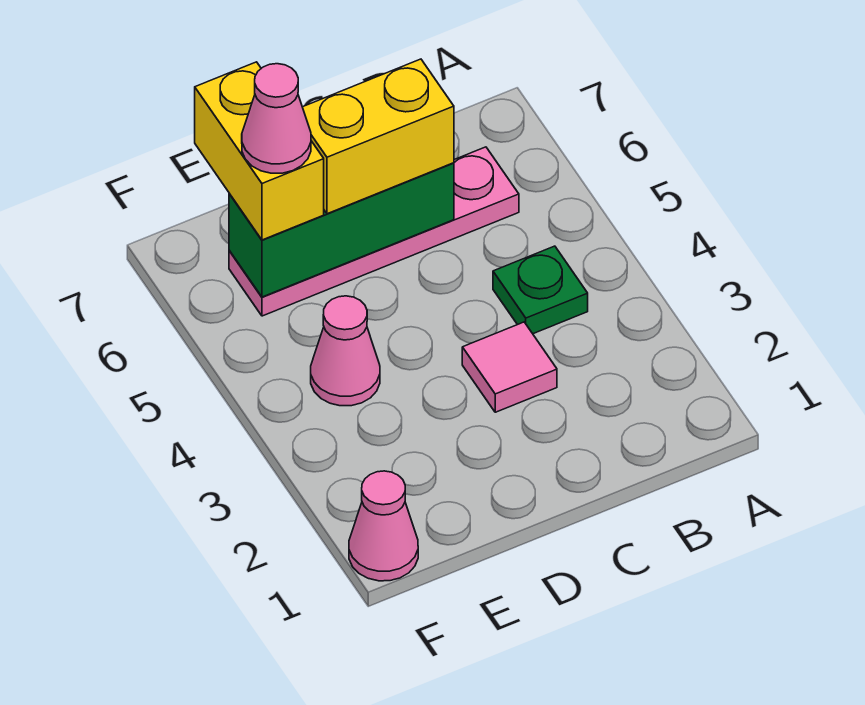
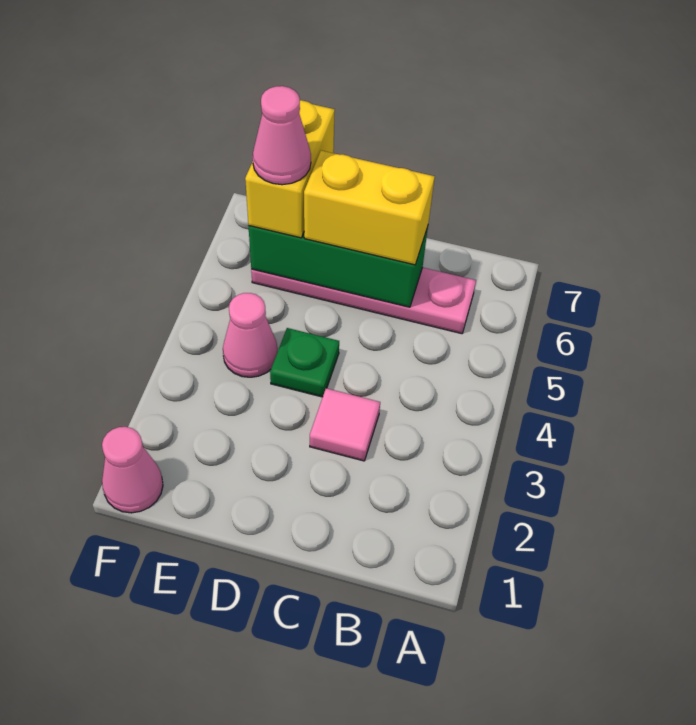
green plate B4 level 1 -> green plate D4 level 1

